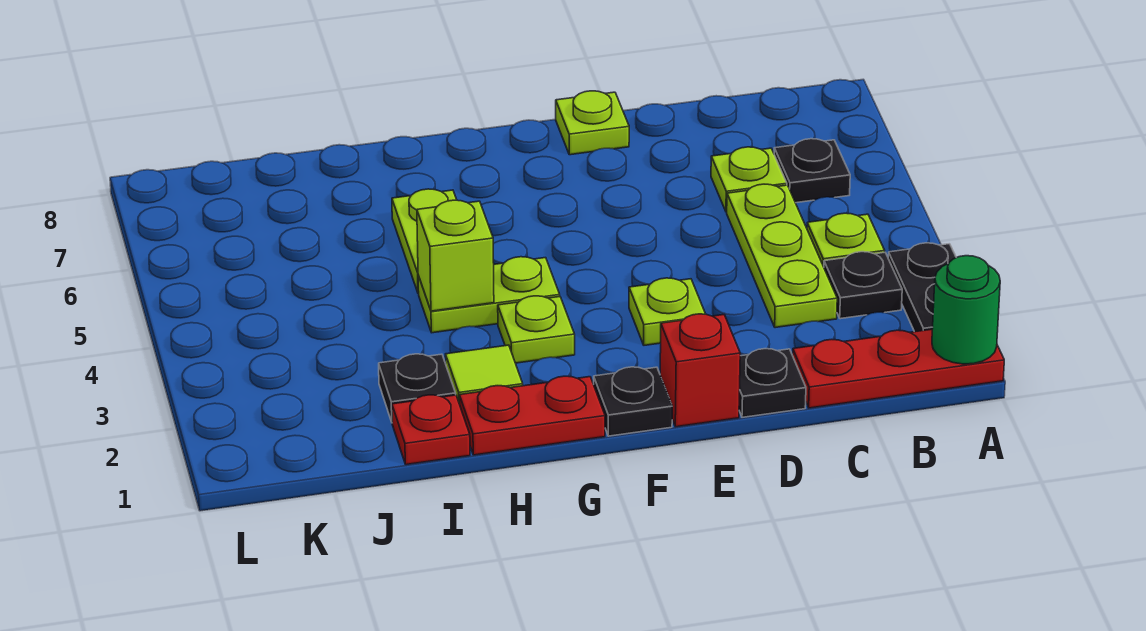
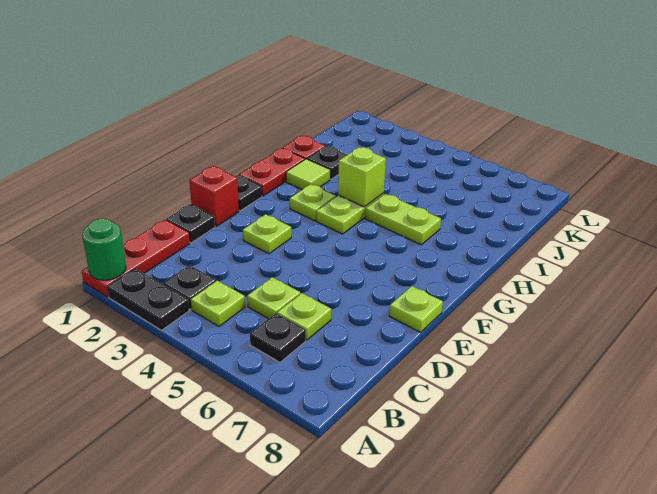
lime plate C3:C5 level 1 -> lime plate C5 level 1

